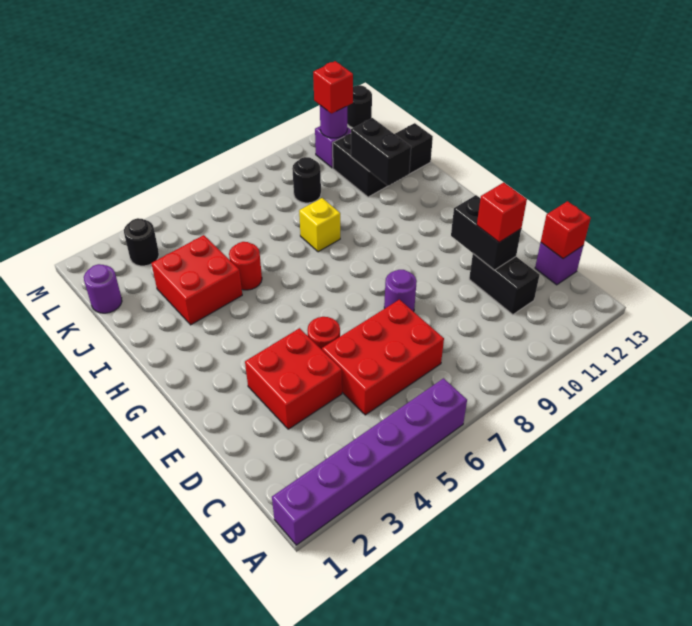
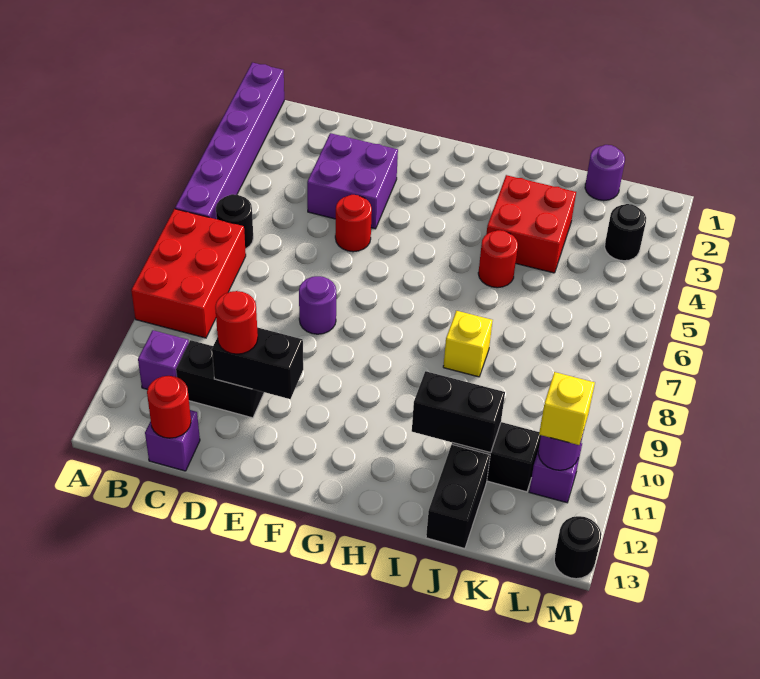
none -> purple brick B11 level 1
red brick C5:D7 level 1 -> red brick A7:B9 level 1
red brick C13 level 2 -> red round brick C13 level 2
red brick D3:E4 level 1 -> purple brick D3:E4 level 1
red brick D11 level 3 -> red round brick D11 level 3
black round brick K9 level 1 -> black round brick B6 level 1
red brick L11 level 3 -> yellow brick L11 level 3

